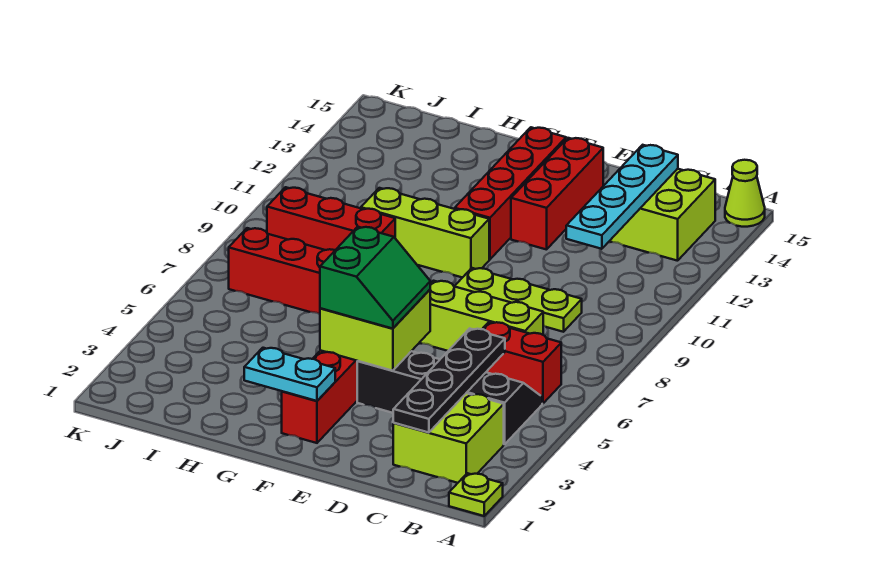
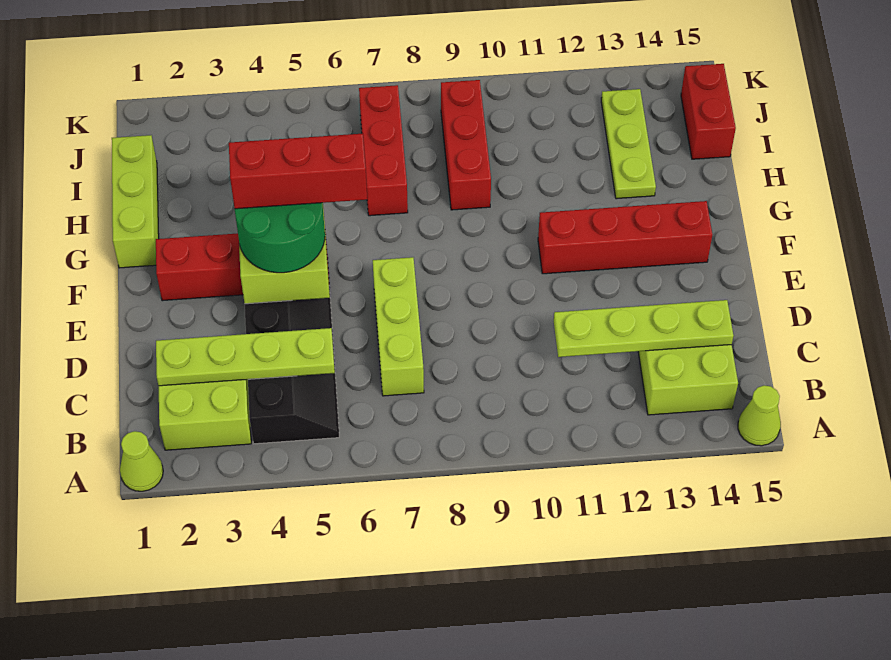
lime plate A1 level 1 -> lime cone A1 level 1
red brick B6:C6 level 1 -> red brick I15:J15 level 1
black plate C2:C5 level 2 -> lime plate C2:C5 level 2
lime plate C9:E9 level 1 -> lime plate H13:J13 level 1
cyan plate C11:C14 level 2 -> lime plate C11:C14 level 2
green slope E4:F5 level 3 top F -> green round brick E4:F5 level 3
red brick E12:E14 level 1 -> red brick F4:F6 level 4
cyan plate F2:G2 level 2 -> none
lime brick F10:H10 level 1 -> lime brick G1:I1 level 1

